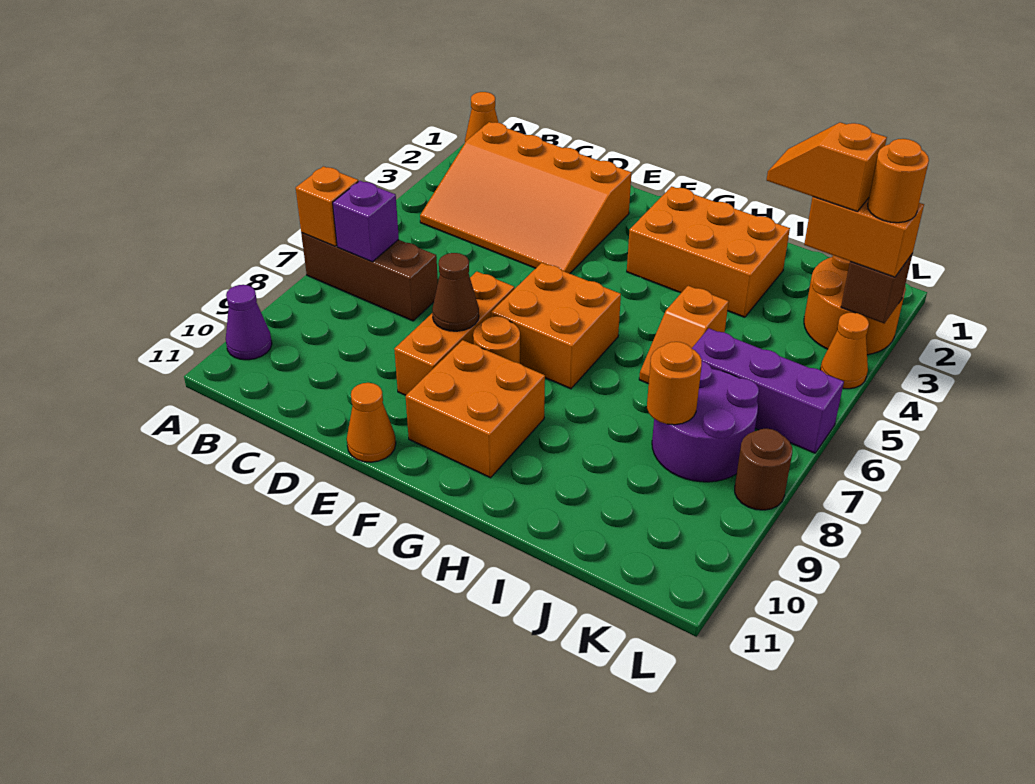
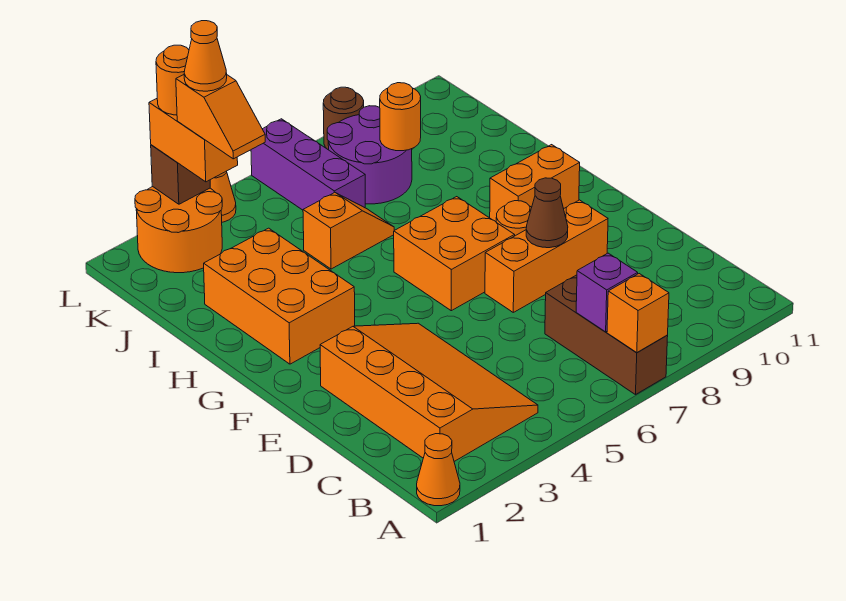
purple cone A10 level 1 -> none
orange cone E11 level 1 -> orange cone K3 level 5
orange brick F9:G10 level 1 -> orange brick G9:G10 level 1

